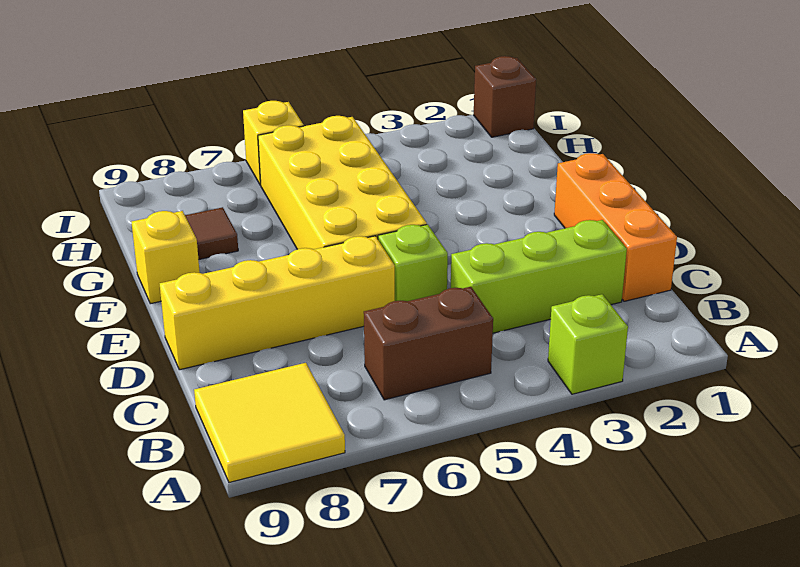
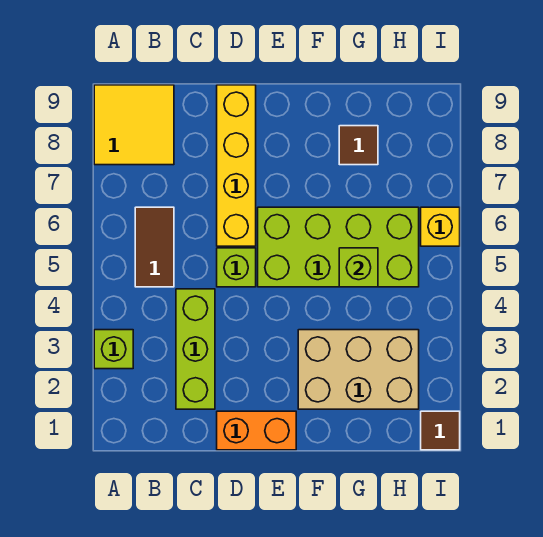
brown brick B5:B6 level 1 -> brown tile B5:B6 level 1
orange brick C1:E1 level 1 -> orange brick D1:E1 level 1
yellow brick E5:H6 level 1 -> lime brick E5:H6 level 1
none -> tan brick F2:H3 level 1
yellow brick F9 level 1 -> none
none -> lime brick G5 level 2
brown brick I1 level 1 -> brown tile I1 level 1

